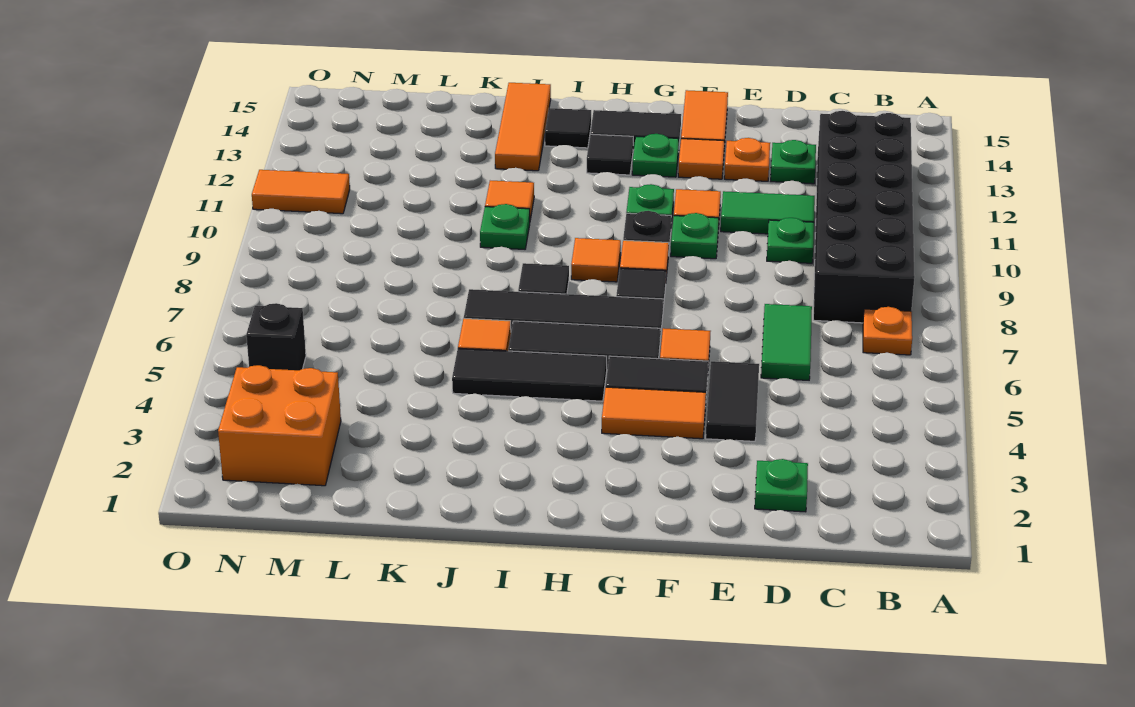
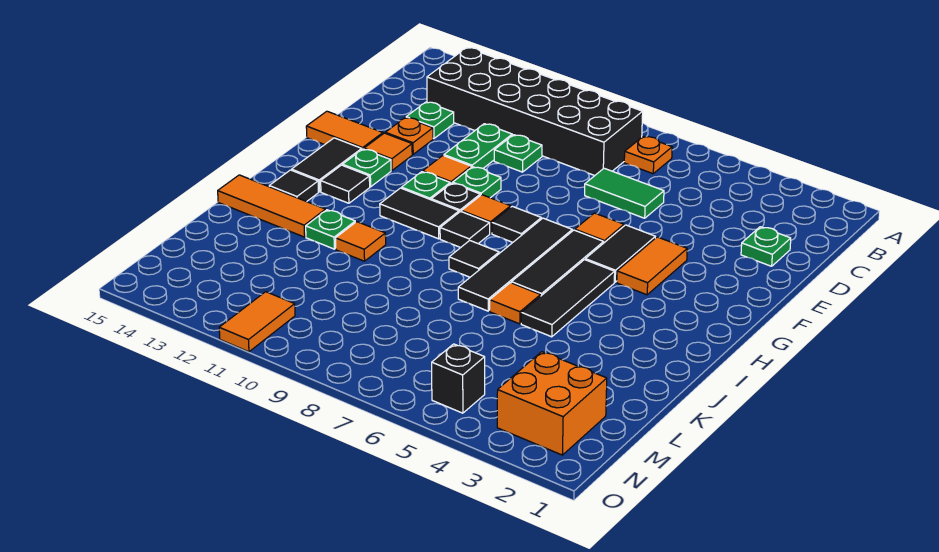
green tile D11:E11 level 1 -> green plate D11:E11 level 1
black tile E4:E5 level 1 -> black tile H10:H11 level 1
orange tile H9 level 1 -> black tile H9 level 1
green plate J10 level 1 -> green plate J12 level 1

